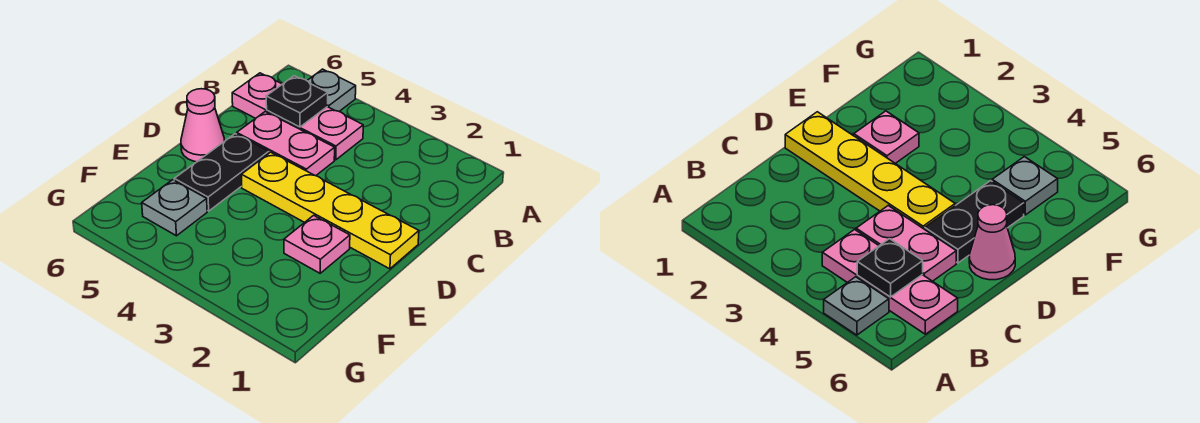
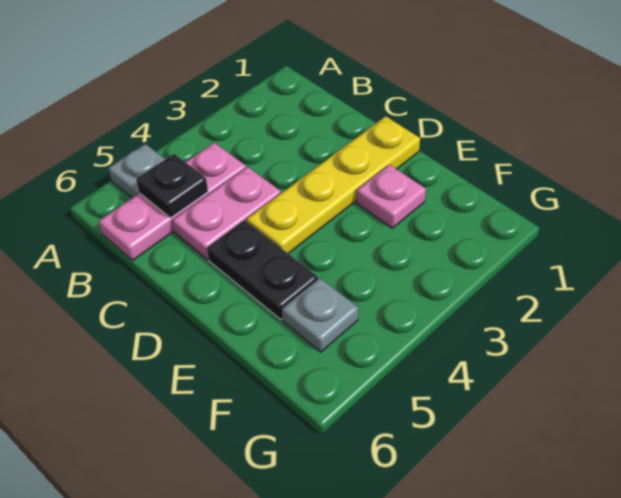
pink cone D6 level 1 -> none

